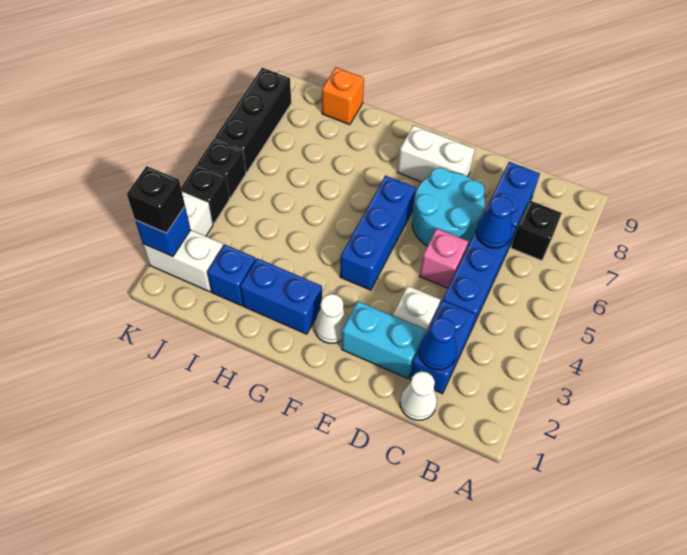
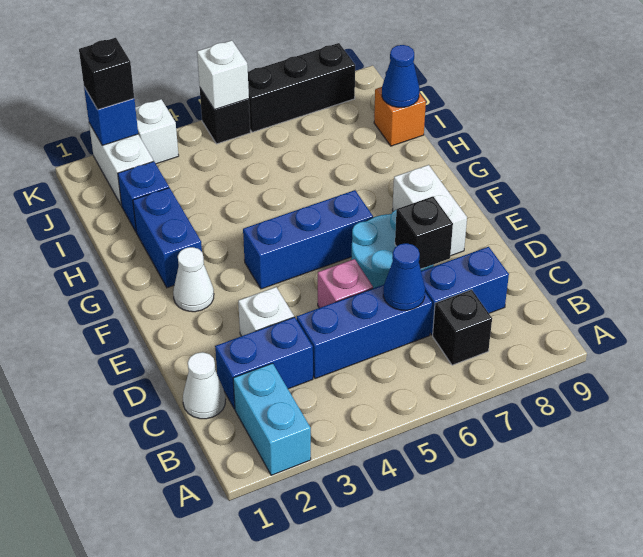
blue cone C2 level 2 -> blue cone I9 level 2
cyan brick D2:E2 level 1 -> cyan brick A2:B2 level 1
black brick K4 level 1 -> black brick D7 level 2
none -> white brick K5 level 2

